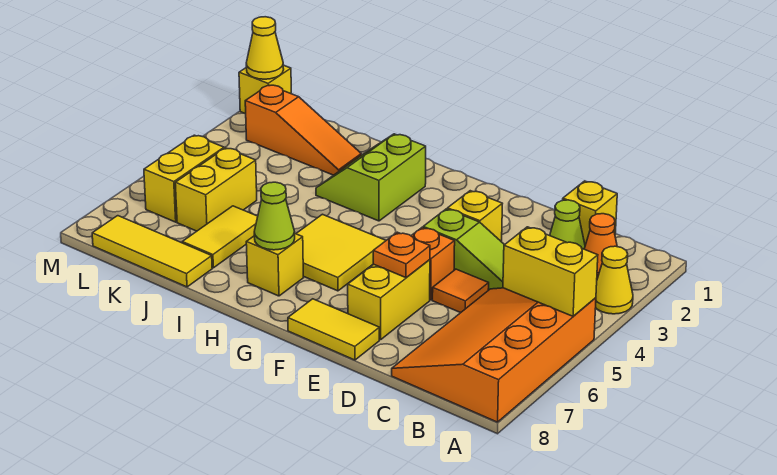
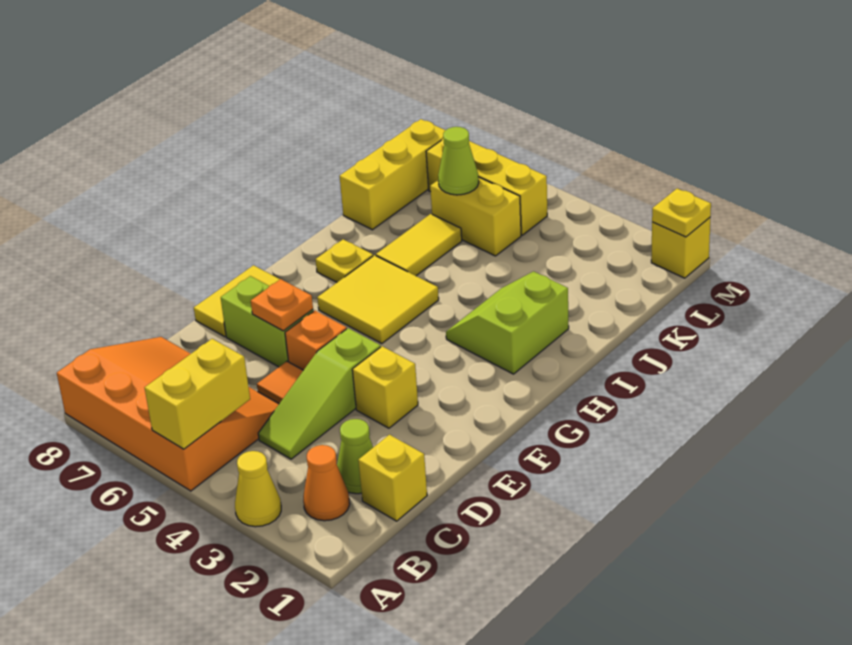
yellow brick E6:E7 level 1 -> lime brick E6:E7 level 1
lime slope H2:I3 level 1 top H -> lime slope H2:I3 level 1 top 2
yellow brick H7 level 1 -> yellow plate H7 level 1
lime cone H7 level 2 -> lime cone K6 level 2
orange slope J2:L2 level 1 top L -> none
yellow tile J6:J7 level 1 -> yellow tile I6:J6 level 1
yellow tile J8:L8 level 1 -> yellow brick J8:L8 level 1
yellow brick L5:L6 level 1 -> yellow brick L5:L7 level 1
yellow cone M1 level 2 -> yellow plate M1 level 2

